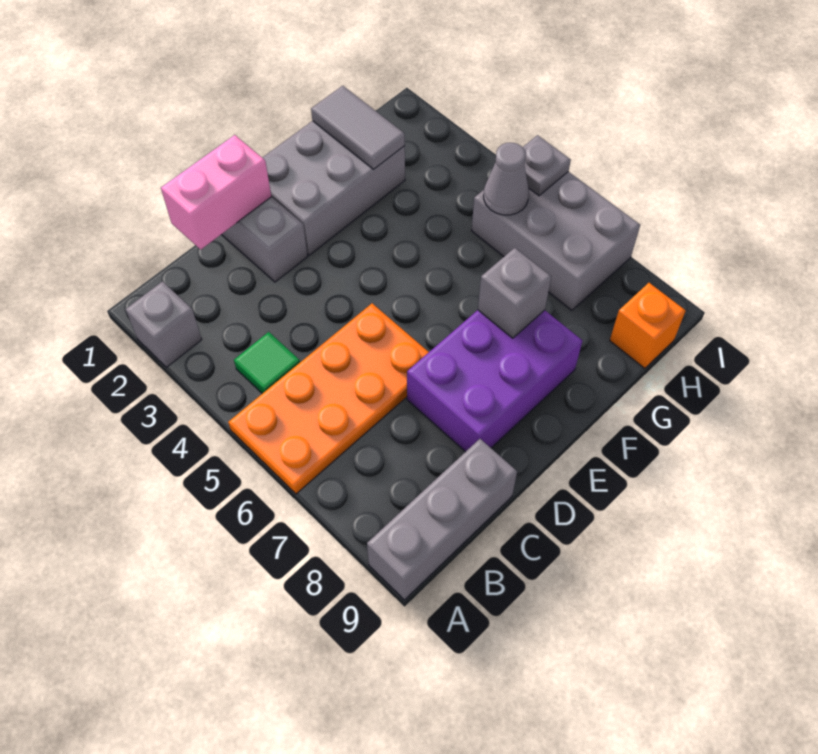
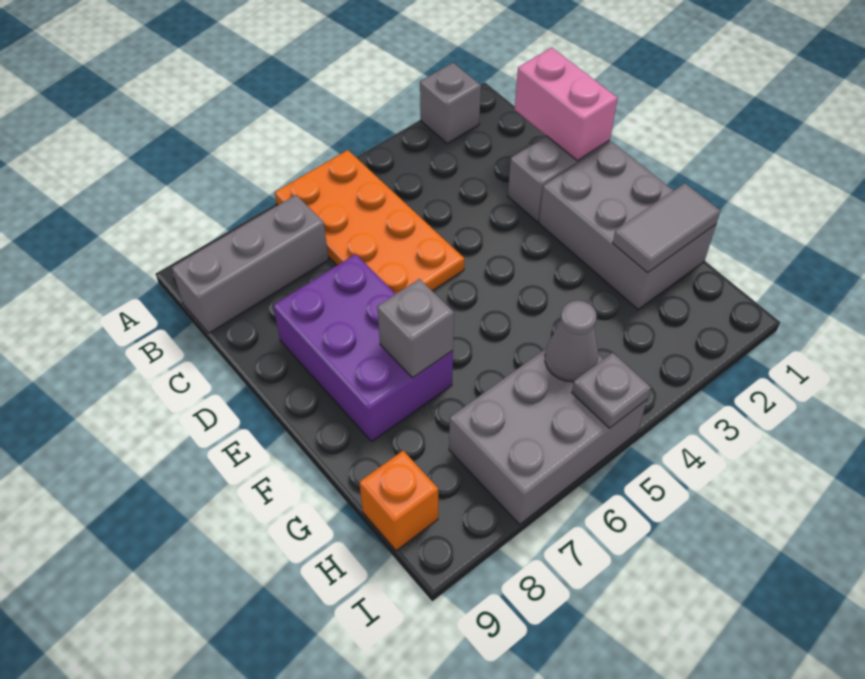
grey brick A9:C9 level 1 -> grey brick B7:B9 level 1
green tile B4 level 1 -> none

